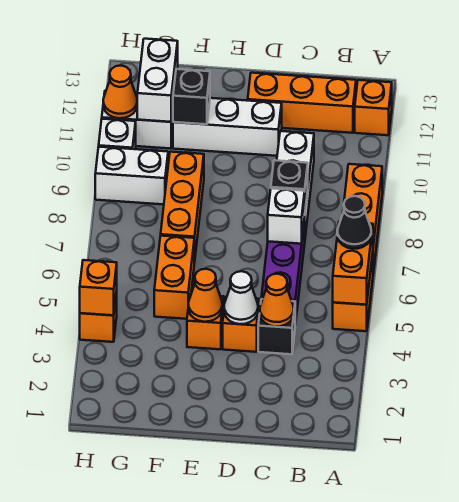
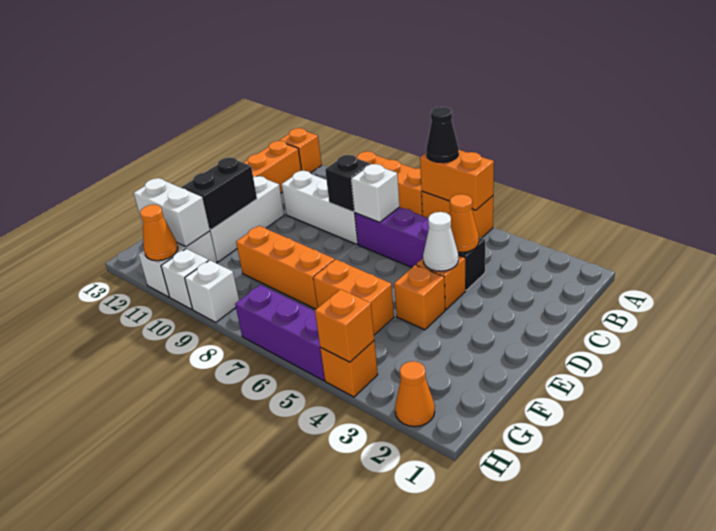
orange cone E4 level 2 -> orange cone H2 level 1
black brick F11 level 2 -> black brick E11:F11 level 2
white brick G9:H9 level 1 -> white brick H9 level 1
none -> purple brick H5:H7 level 1

